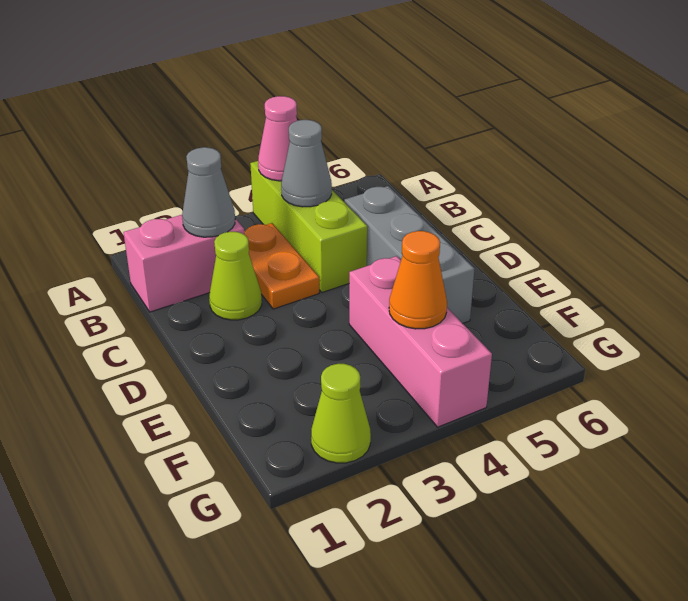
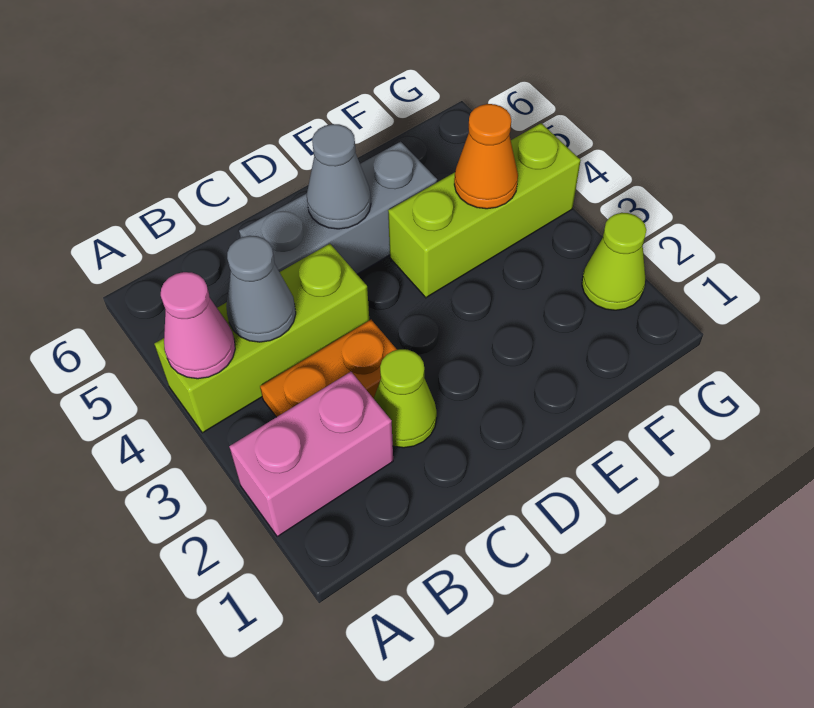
pink brick B1:B2 level 1 -> pink brick A2:B2 level 1
grey cone B2 level 2 -> grey cone D5 level 2
pink brick E4:G4 level 1 -> lime brick E4:G4 level 1

